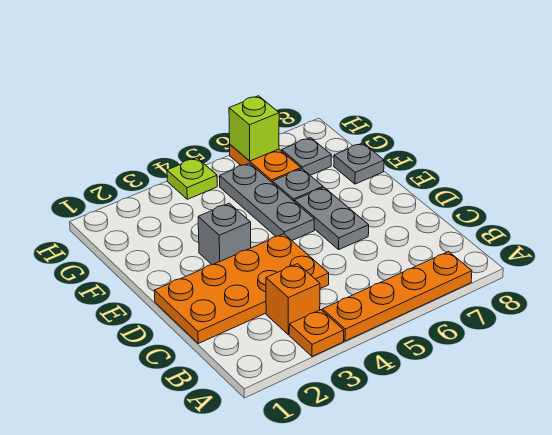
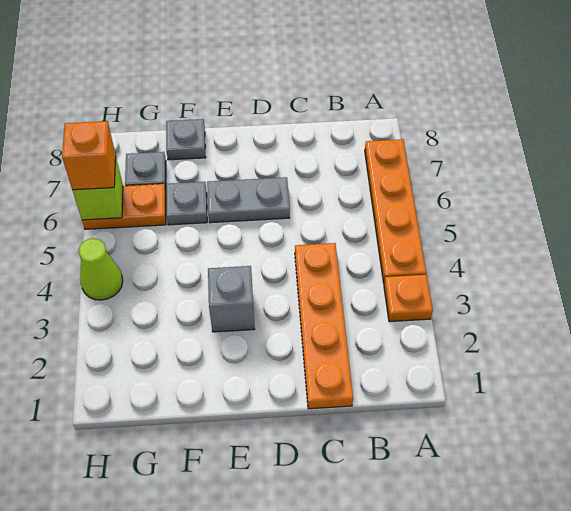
orange brick B3 level 1 -> orange brick H6 level 3
orange plate C1:D4 level 1 -> orange plate C1:C4 level 1
grey plate E5:G5 level 1 -> none
lime plate H4 level 1 -> lime cone H4 level 1

